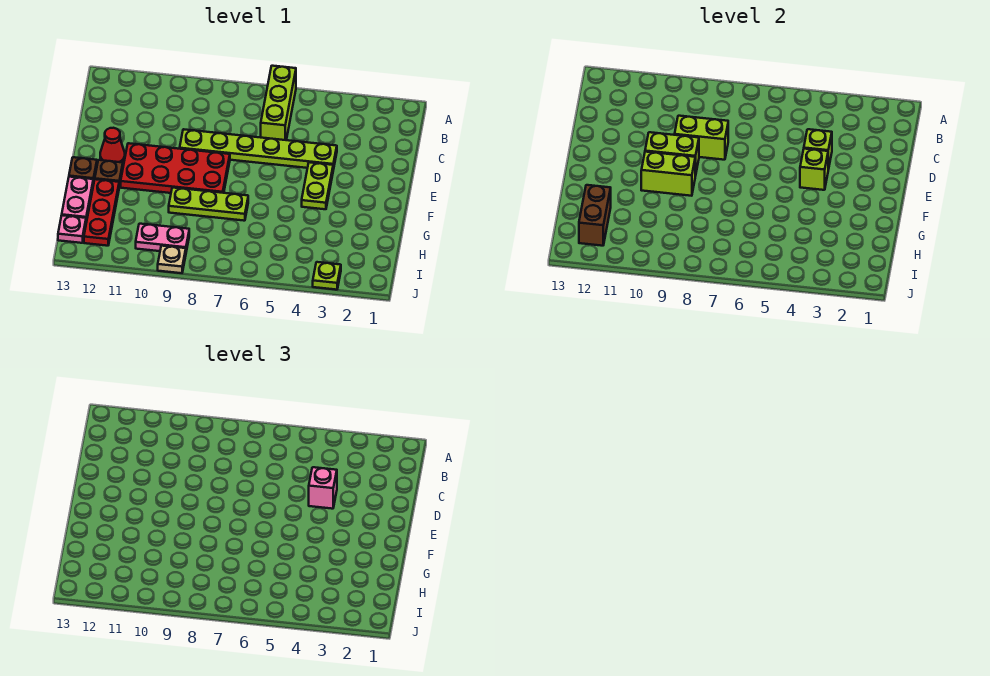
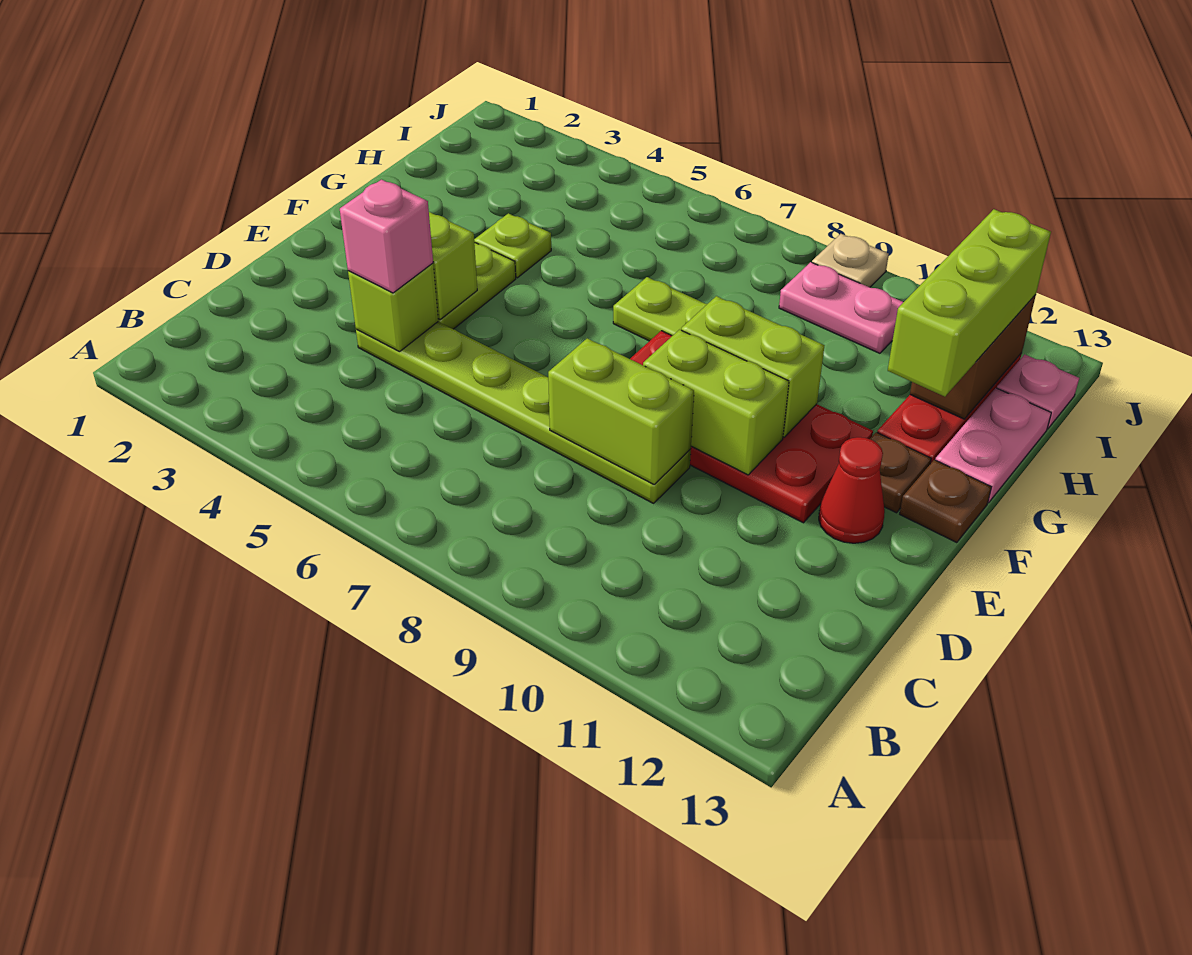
lime brick A6:C6 level 1 -> lime brick G12:I12 level 3
lime plate J3 level 1 -> lime plate G4 level 1

